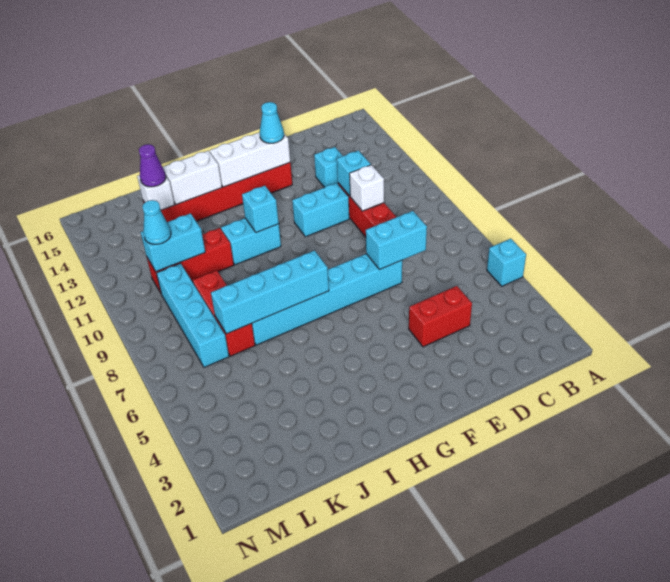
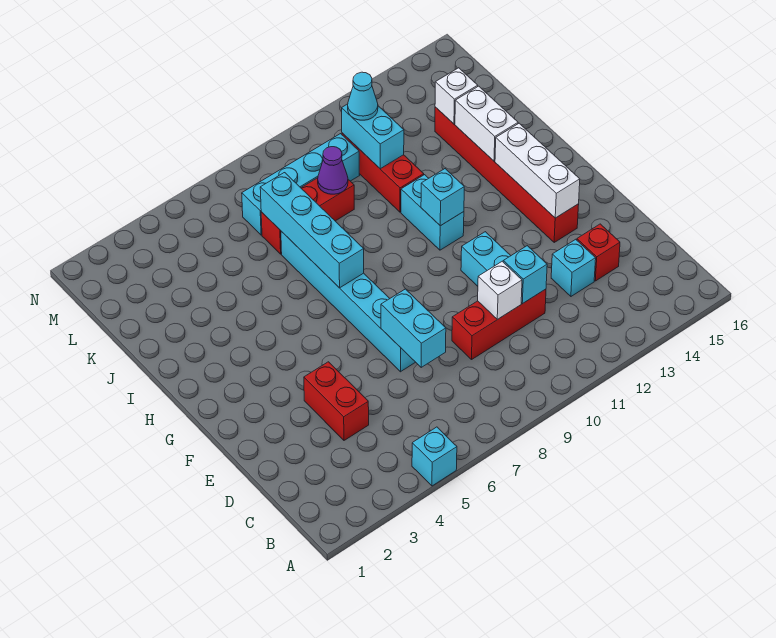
none -> red brick D14 level 1
cyan cone F14 level 3 -> none
purple cone K14 level 3 -> purple cone K9 level 2

